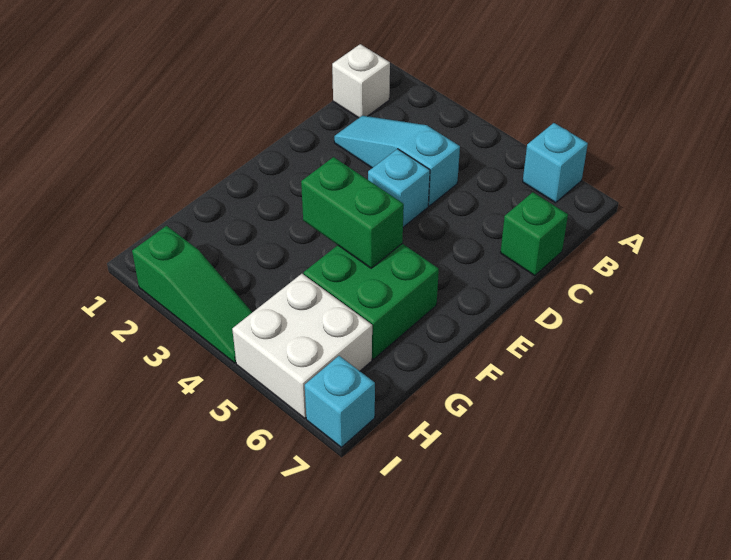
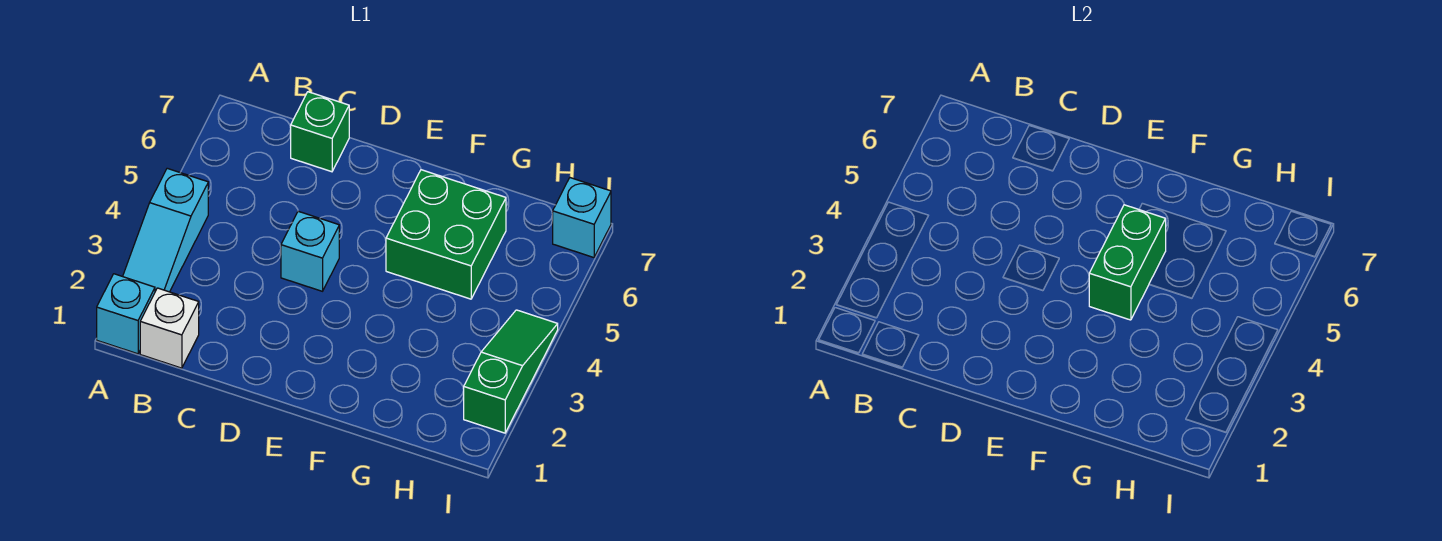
cyan brick A6 level 1 -> cyan brick A1 level 1
cyan slope C2:C4 level 1 top 4 -> cyan slope A2:A4 level 1 top 4
white brick H5:I6 level 1 -> none

